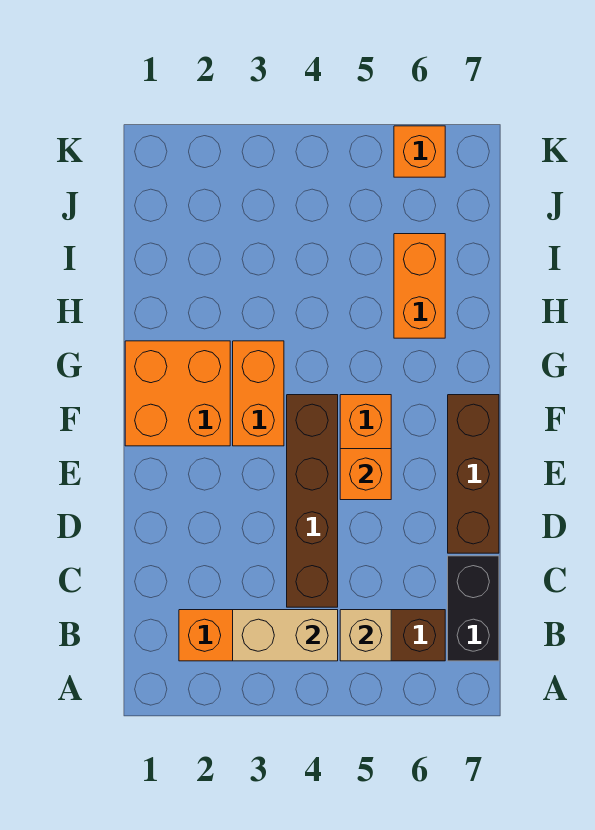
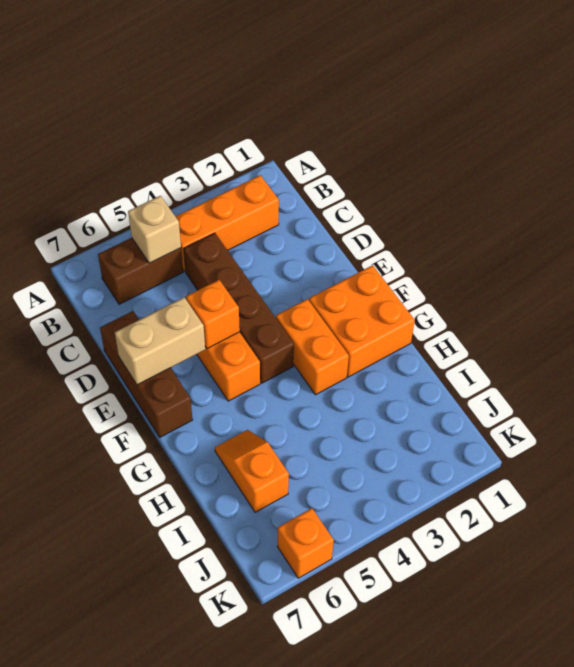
tan brick B3:B4 level 2 -> tan brick E6:E7 level 2
black brick B7:C7 level 1 -> none
orange brick H6:I6 level 1 -> orange slope H6:I6 level 1 top I

